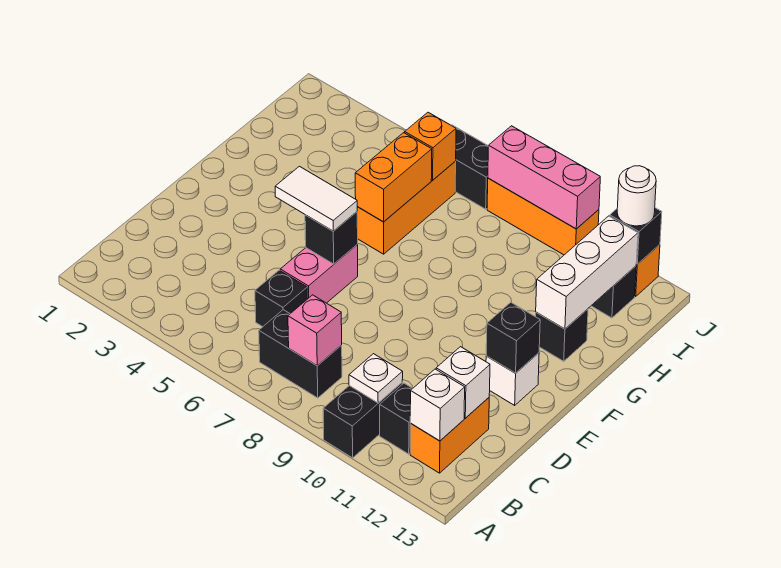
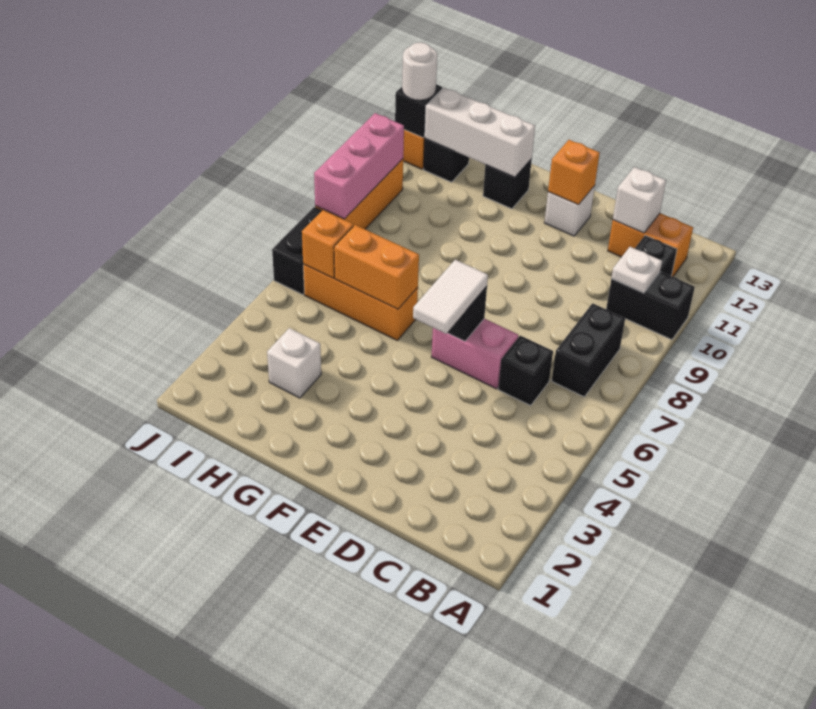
pink brick B8 level 2 -> none
white brick B12 level 2 -> white brick H3 level 1
black brick E12 level 2 -> orange brick E12 level 2

